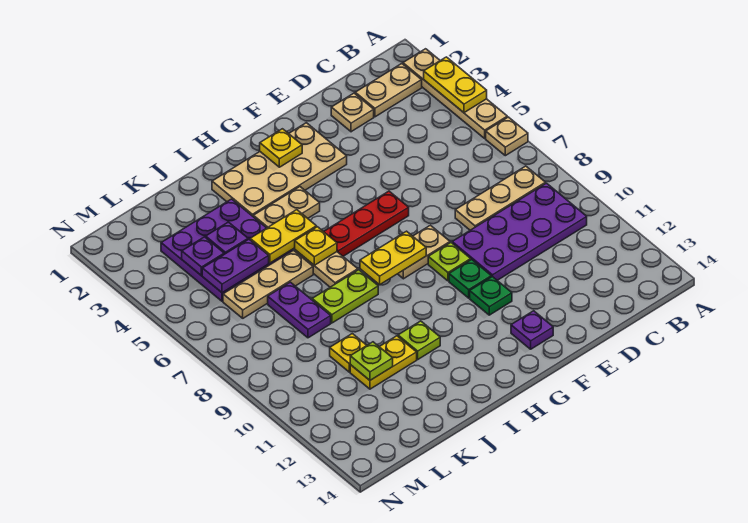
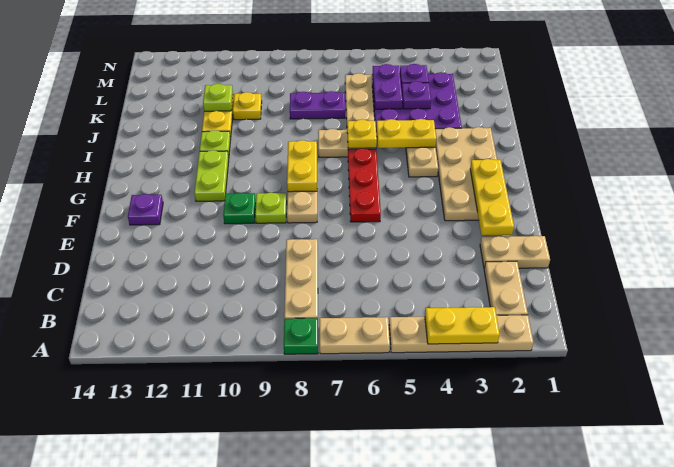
tan plate A6 level 1 -> tan plate A6:A7 level 1
purple plate B9:E10 level 1 -> none
tan plate D2 level 1 -> tan plate D1:D2 level 1
green plate F11 level 1 -> green plate A8 level 1
yellow plate G2 level 2 -> yellow plate E2:G2 level 2
yellow plate I5:J5 level 2 -> yellow plate I4:I5 level 2
lime plate I8:J8 level 1 -> lime plate G11:H11 level 1

